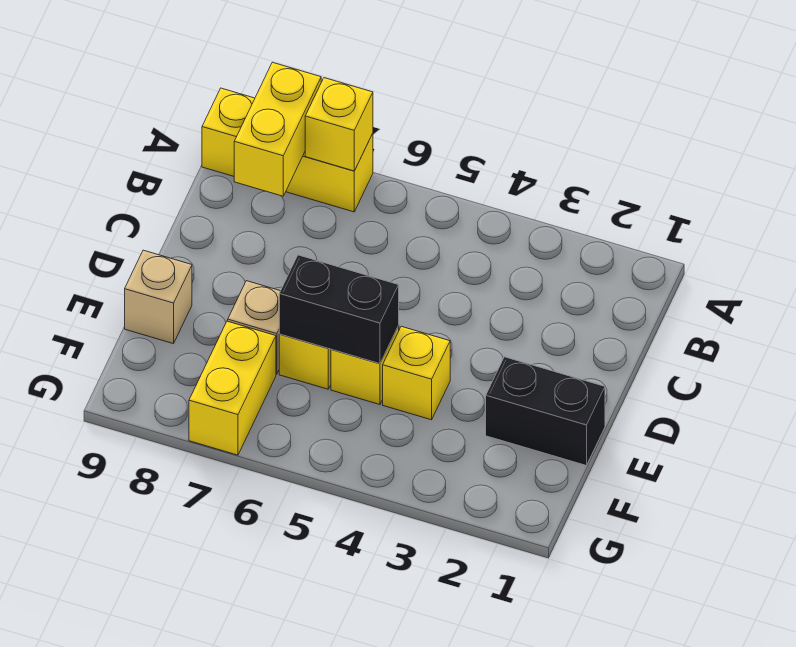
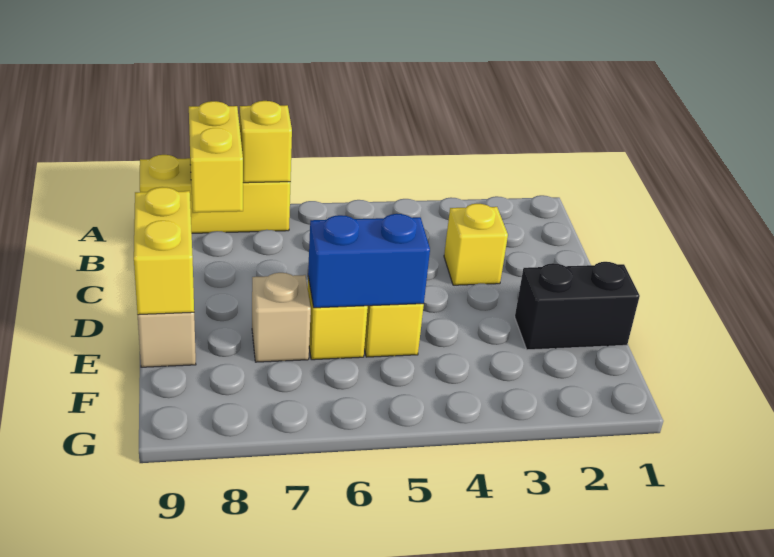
yellow brick E4 level 1 -> yellow brick C3 level 1
black brick E5:E6 level 2 -> blue brick E5:E6 level 2
yellow brick F7:G7 level 1 -> yellow brick D9:E9 level 2

